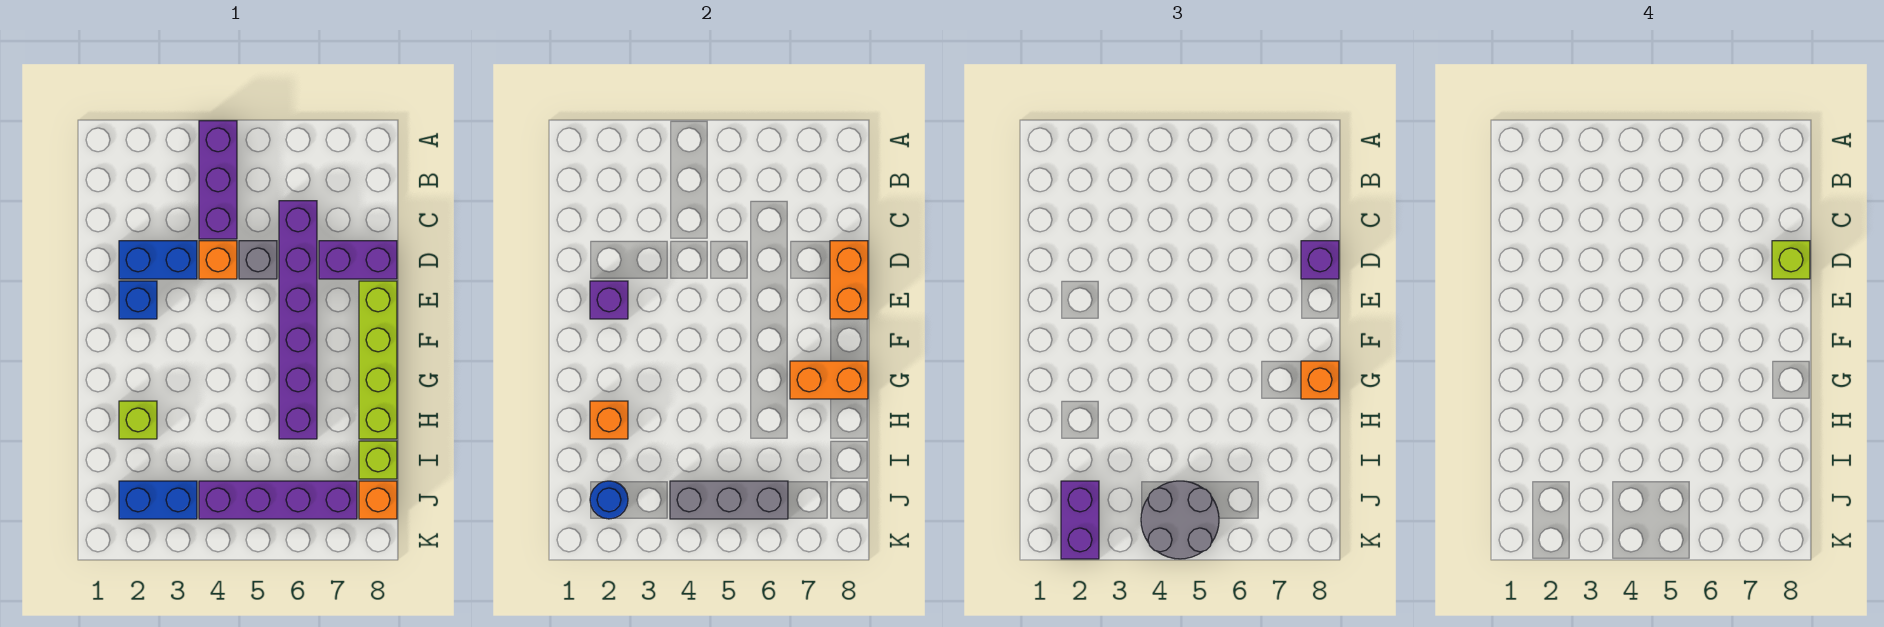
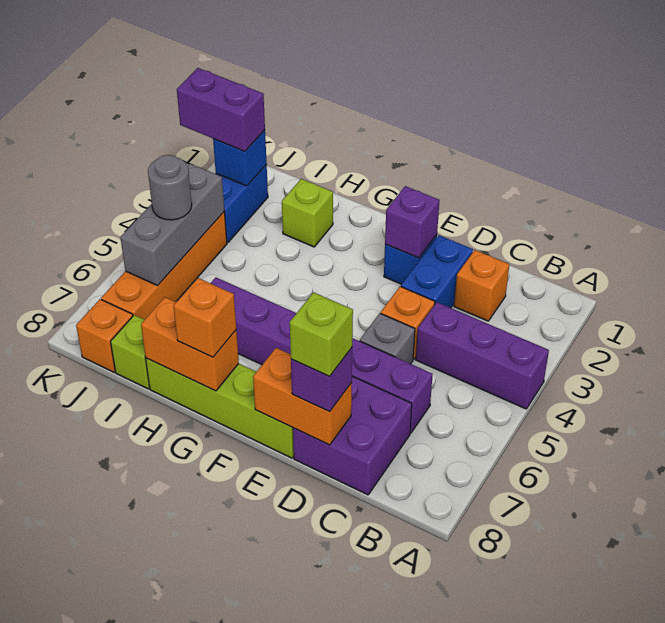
purple brick D7:D8 level 1 -> purple brick C7:D8 level 1
orange brick G7:G8 level 2 -> orange brick G8:H8 level 2
orange brick H2 level 2 -> orange brick C2 level 1
blue round brick J2 level 2 -> blue brick J2 level 2
purple brick J4:J7 level 1 -> orange brick J4:J7 level 1
grey round brick J4:K5 level 3 -> grey round brick J5 level 3

